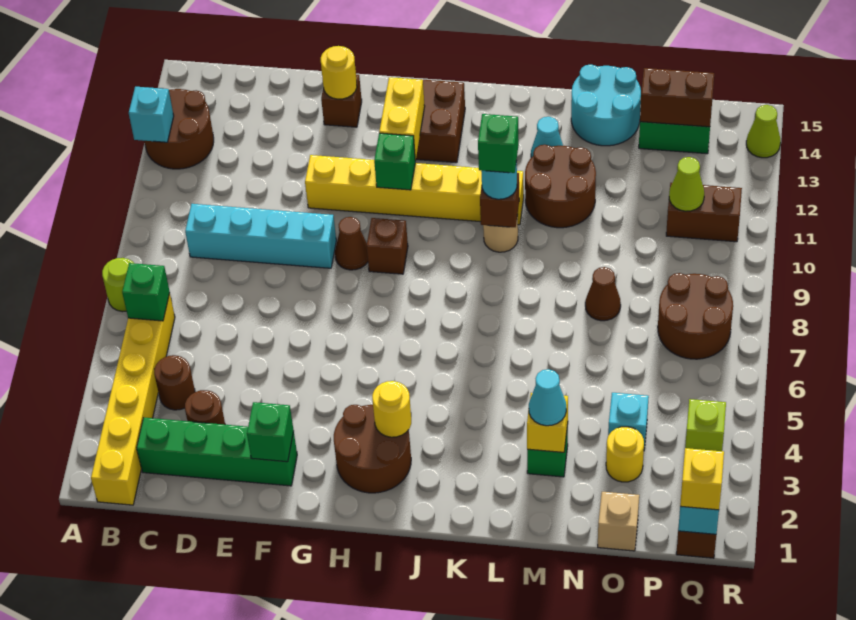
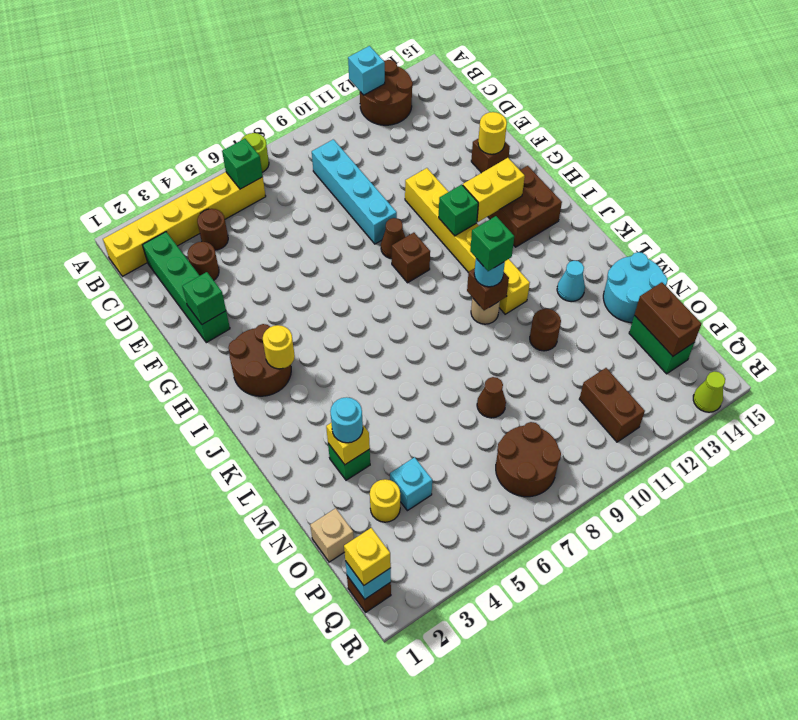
brown round brick L11:M12 level 1 -> brown round brick M11 level 1
cyan cone M3 level 3 -> cyan round brick M3 level 3
lime cone P11 level 2 -> none
lime brick Q4 level 1 -> none

